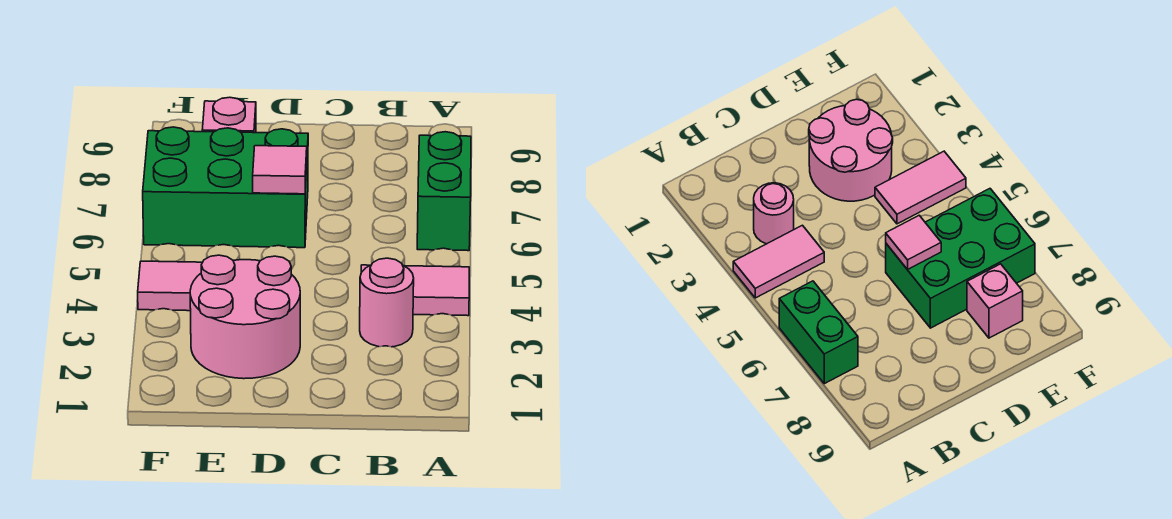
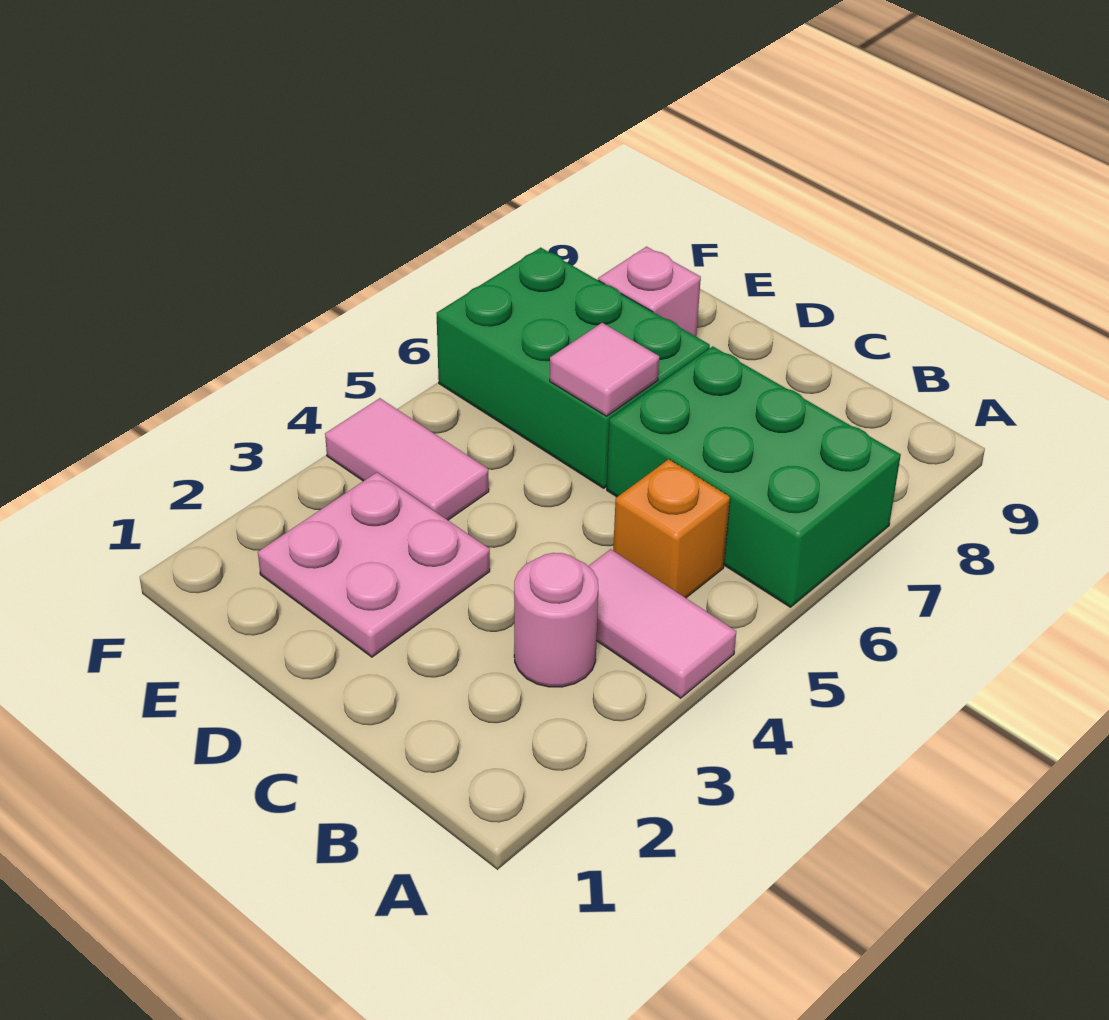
green brick A6:A7 level 1 -> green brick A6:C7 level 1
none -> orange brick B5 level 1
pink round brick D2:E3 level 1 -> pink plate D2:E3 level 1

